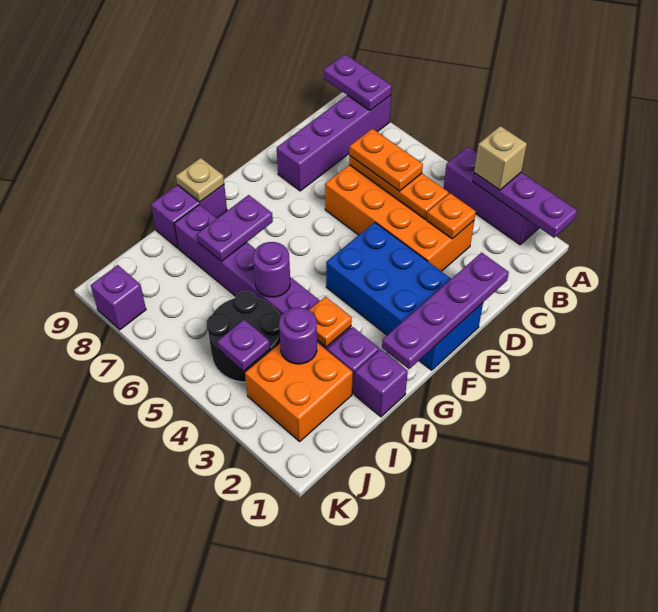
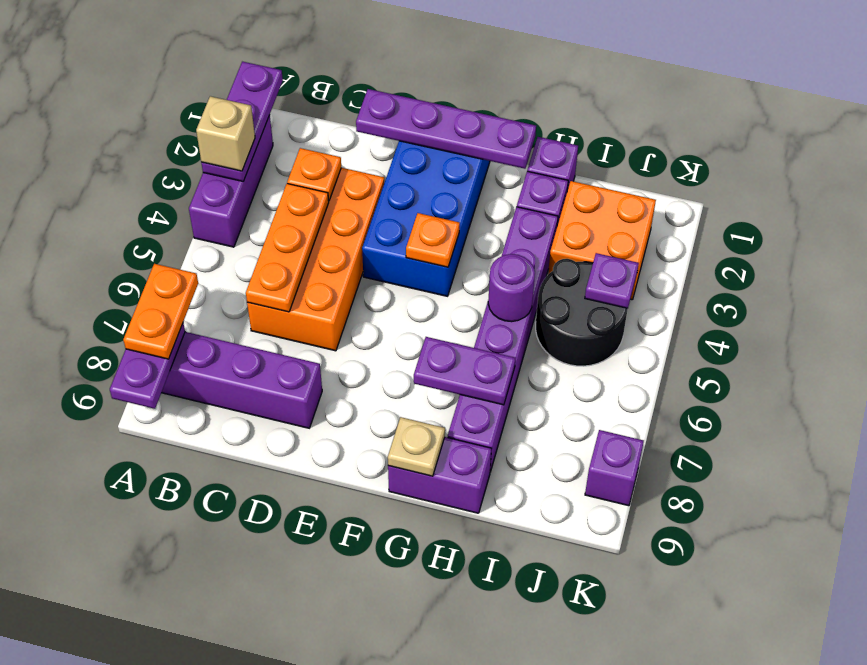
orange plate C5:C6 level 3 -> orange plate A7:A8 level 3
orange plate H3 level 2 -> orange plate F4 level 2
purple round brick I3 level 2 -> none

